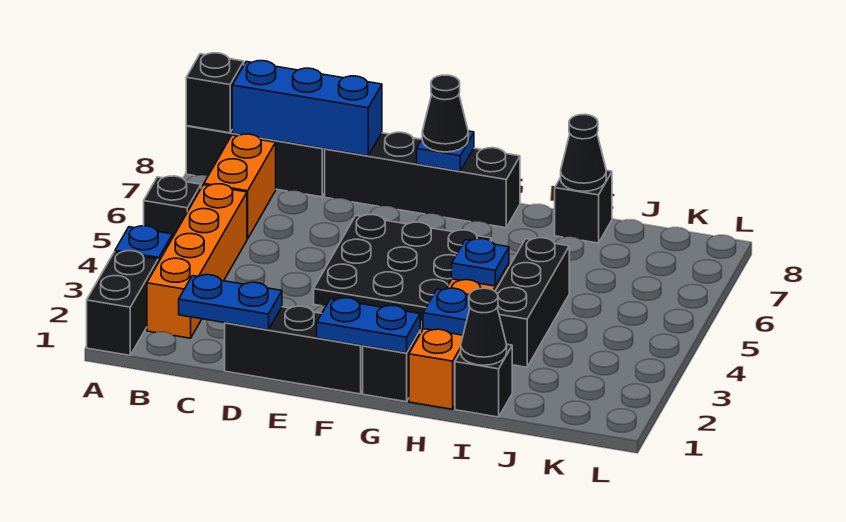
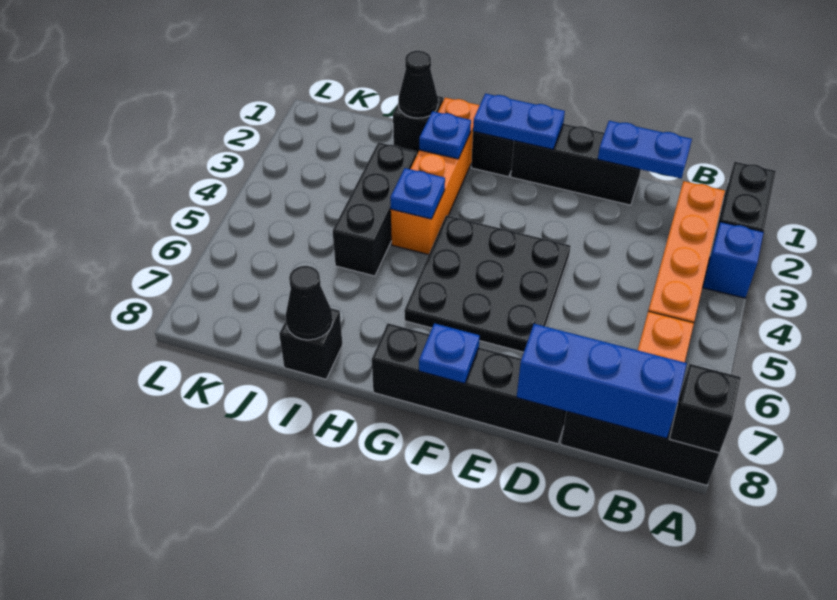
black brick A5 level 1 -> none
black cone F8 level 3 -> none

